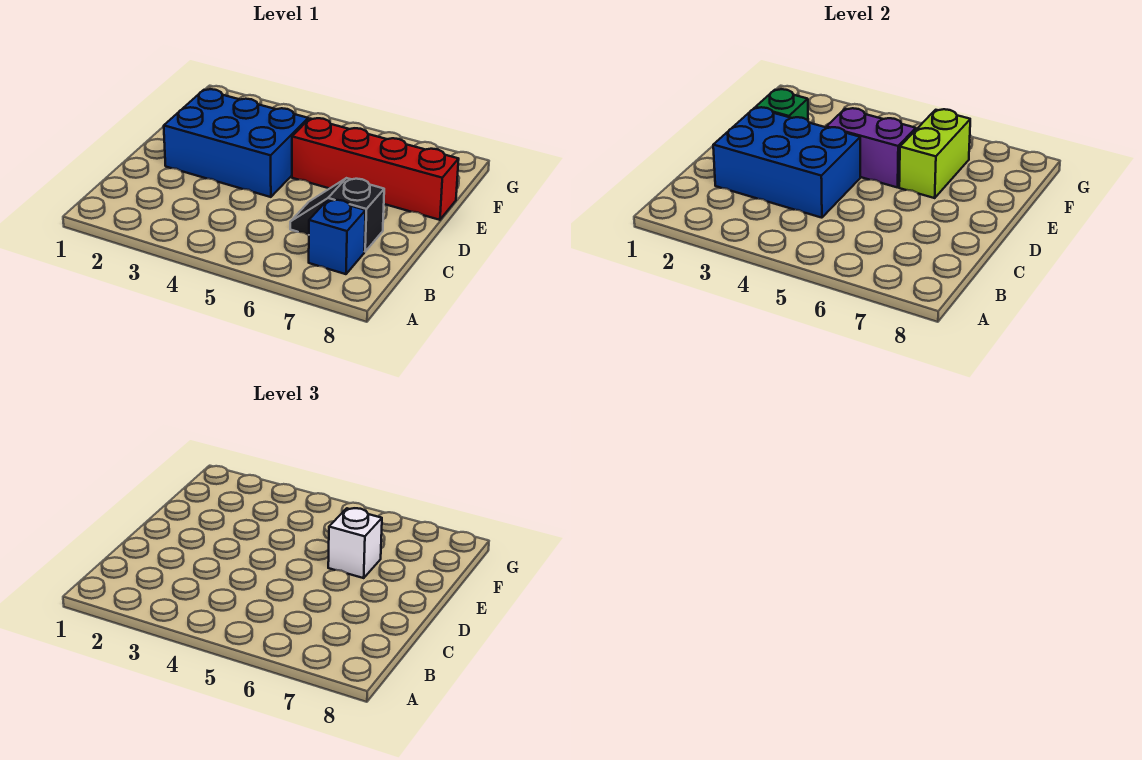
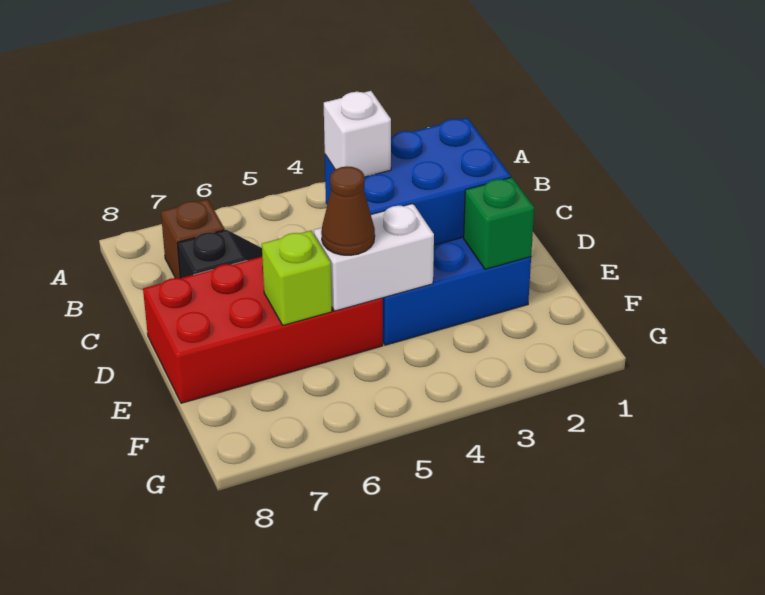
blue brick B7 level 1 -> brown brick B7 level 1
purple brick E4:E5 level 2 -> white brick E4:E5 level 2
red brick E5:E8 level 1 -> red brick D5:E8 level 1
none -> brown cone E5 level 3
lime brick E6:F6 level 2 -> lime brick E6 level 2
white brick E6 level 3 -> white brick C4 level 3

